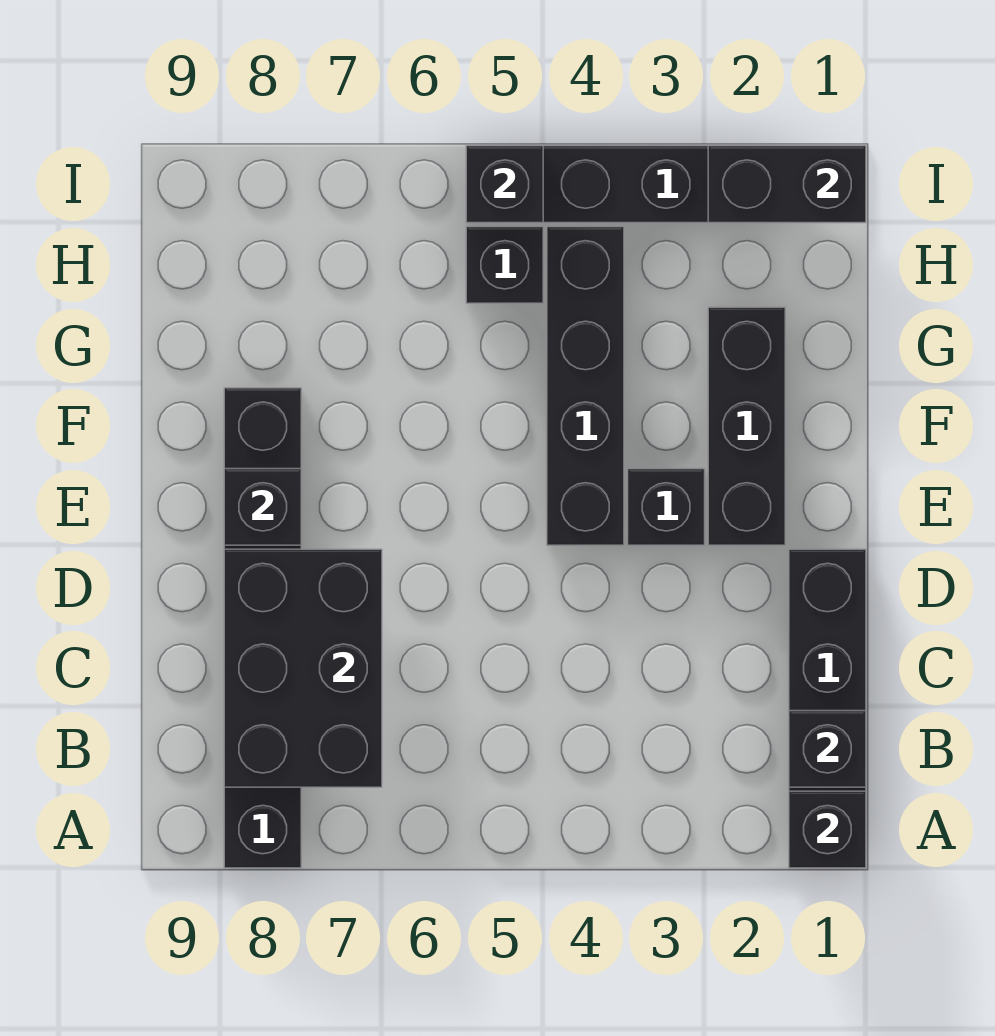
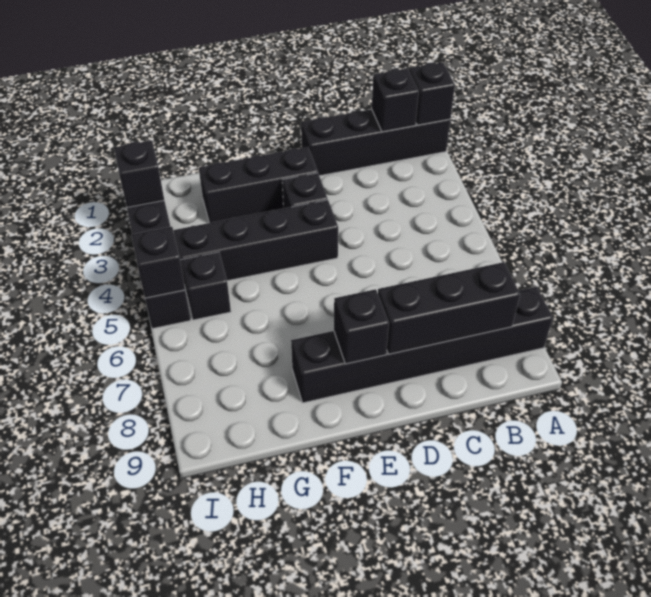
black brick B7:D8 level 2 -> black brick B8:D8 level 2
black brick I1:I2 level 2 -> black brick I2 level 2

